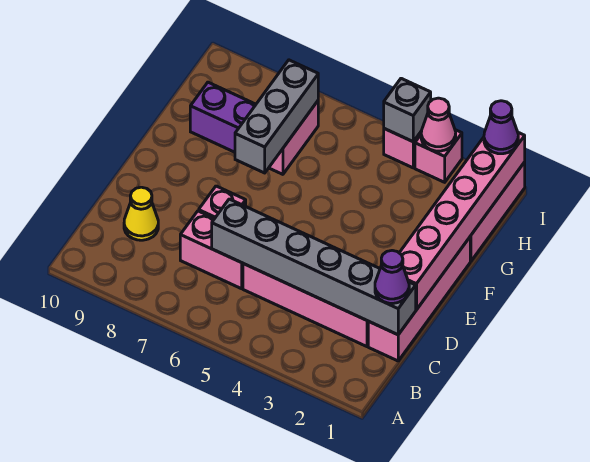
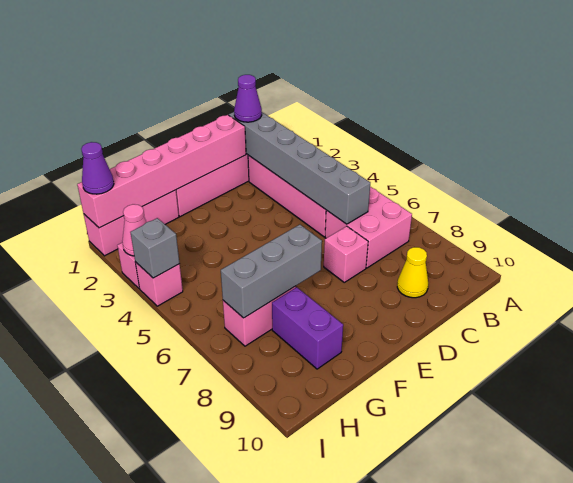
pink brick C6:C7 level 1 -> pink brick B6:C7 level 1

